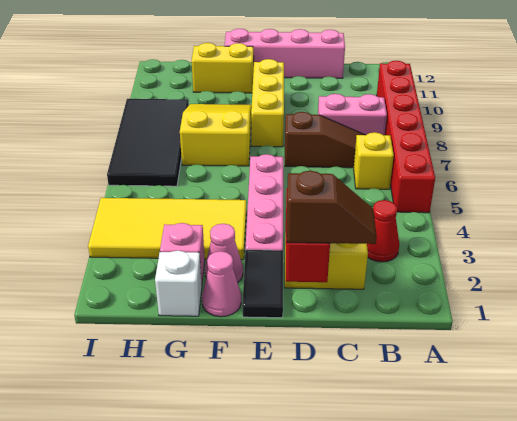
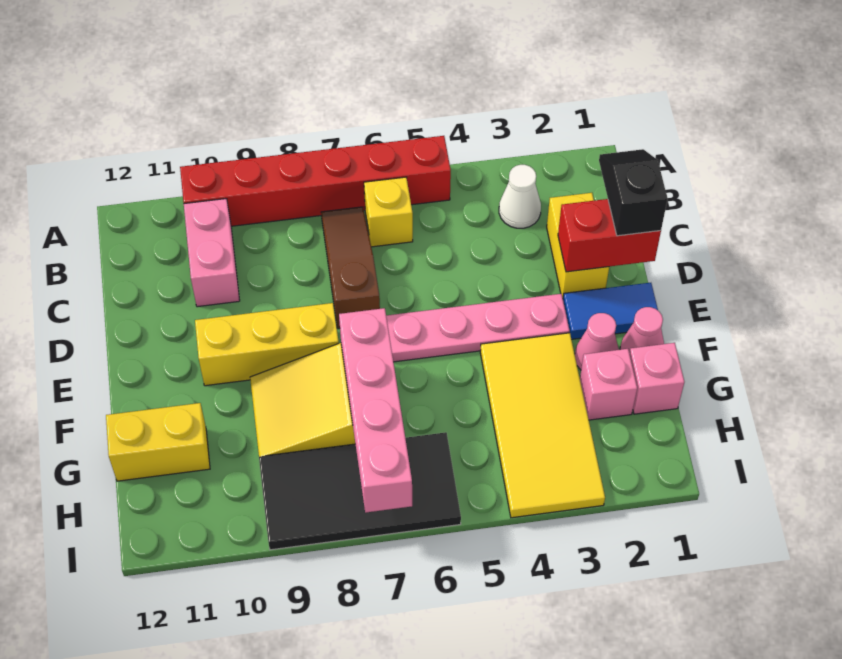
red cone B3 level 1 -> white cone B3 level 1
pink brick B8:C8 level 1 -> pink brick B10:C10 level 1
brown slope C1:D1 level 3 top D -> black slope C1:D1 level 3 top D
pink brick C12:F12 level 1 -> pink brick F7:I7 level 2
black tile E1:E2 level 1 -> blue tile E1:E2 level 1
yellow brick F11:G11 level 1 -> yellow brick G11:G12 level 1
white brick G1 level 1 -> pink brick G1 level 1

